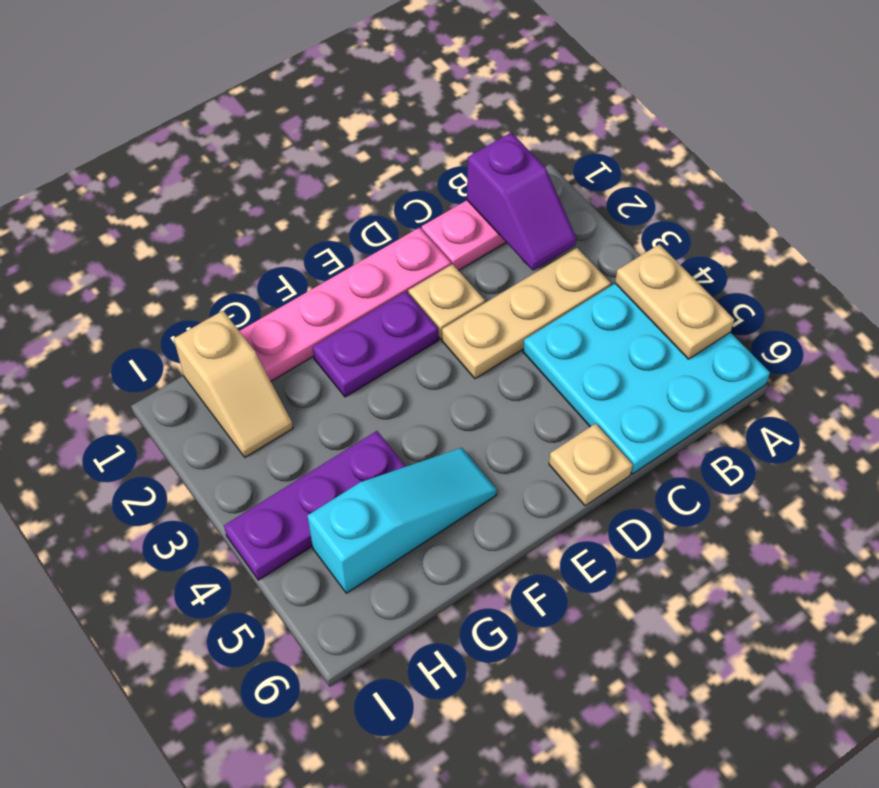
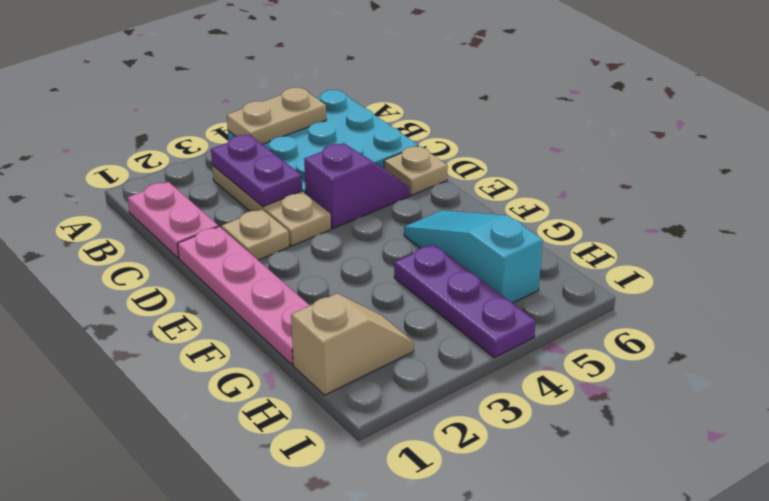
purple slope B1:B2 level 2 top 1 -> purple slope D4:D5 level 1 top 4
purple plate E2:F2 level 1 -> purple plate B3:C3 level 2

